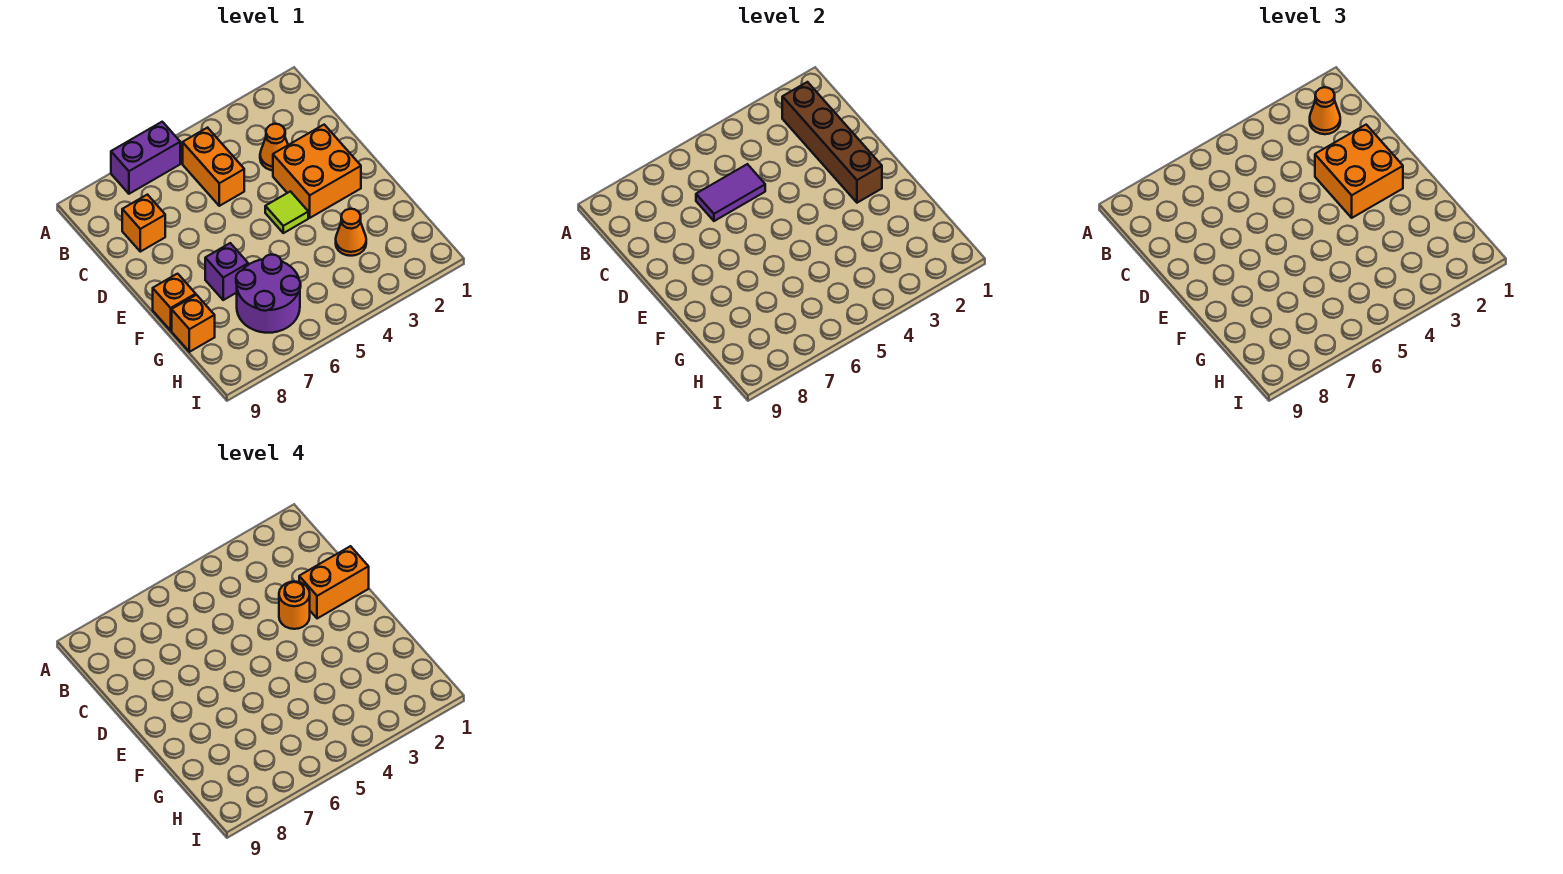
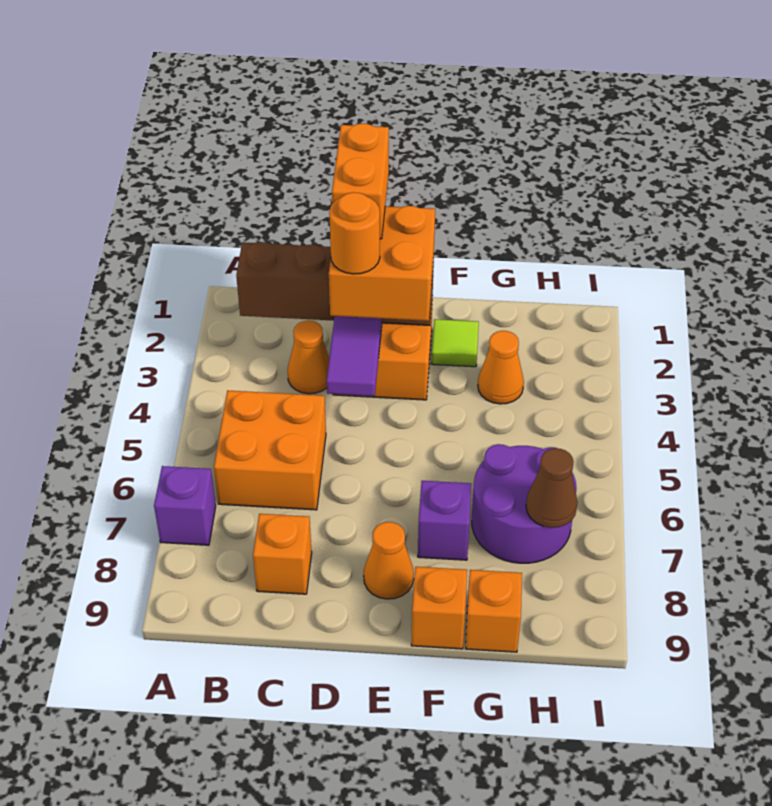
purple brick A6:A7 level 1 -> purple brick A7 level 1
orange cone B2 level 3 -> orange cone E8 level 1
orange brick B5:C5 level 1 -> orange brick B5:C6 level 1
purple tile C5:C6 level 2 -> purple tile D3:D4 level 2
lime tile E4 level 1 -> lime tile F2 level 1
none -> brown cone H7 level 2

